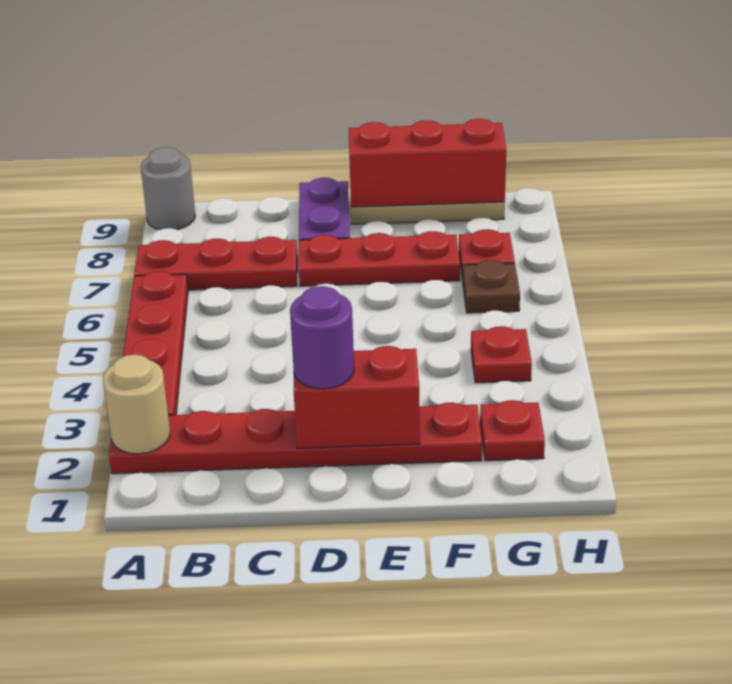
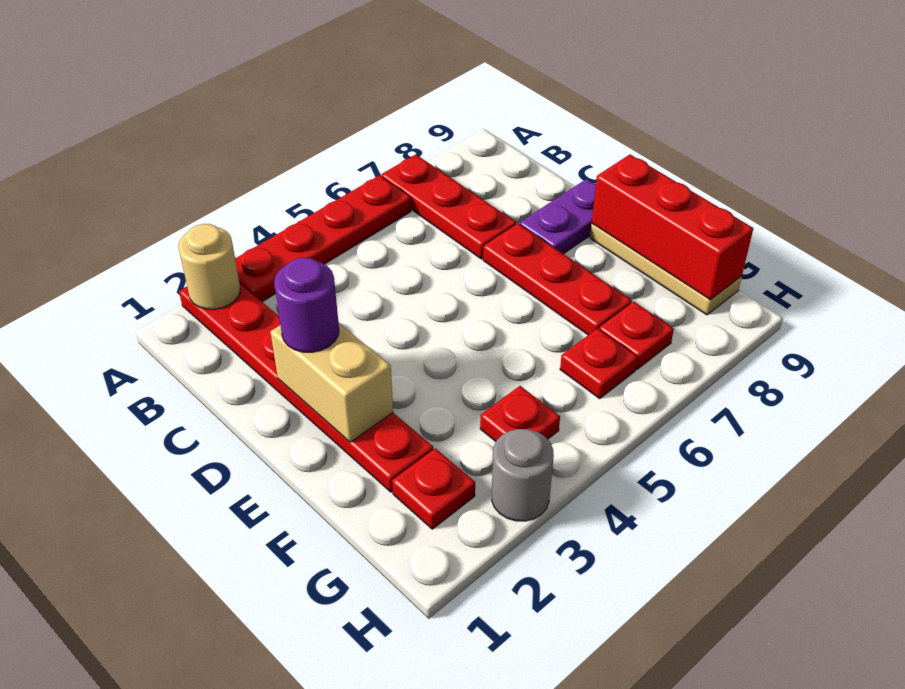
grey round brick A9 level 1 -> grey round brick H3 level 1
red brick D2:E2 level 2 -> tan brick D2:E2 level 2
brown plate G6 level 1 -> red plate G6 level 1

